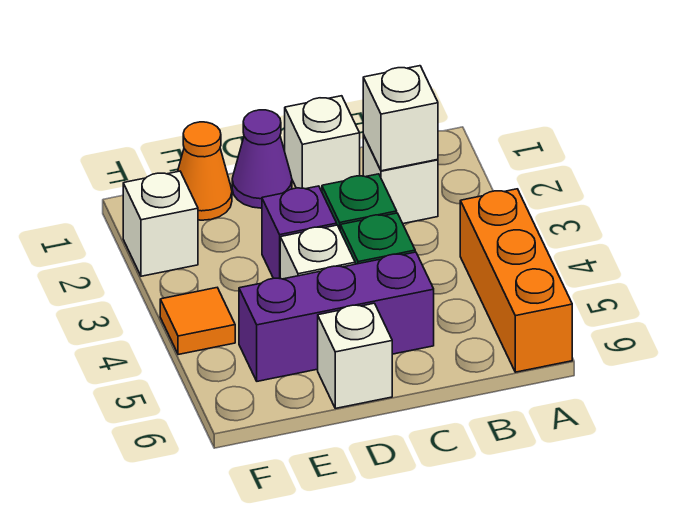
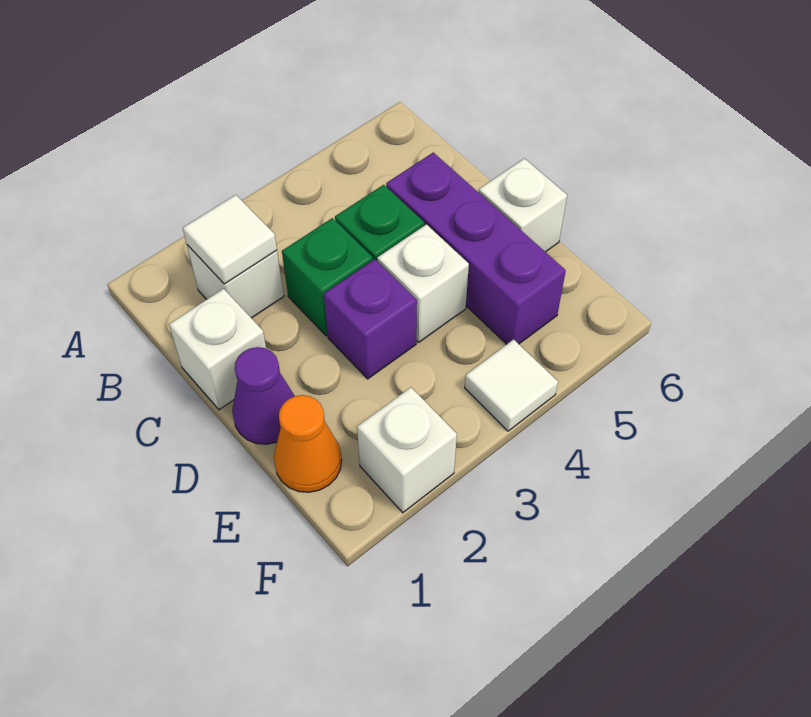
orange brick A4:A6 level 1 -> none
white brick B2 level 2 -> white tile B2 level 2
orange tile F4 level 1 -> white tile F4 level 1

